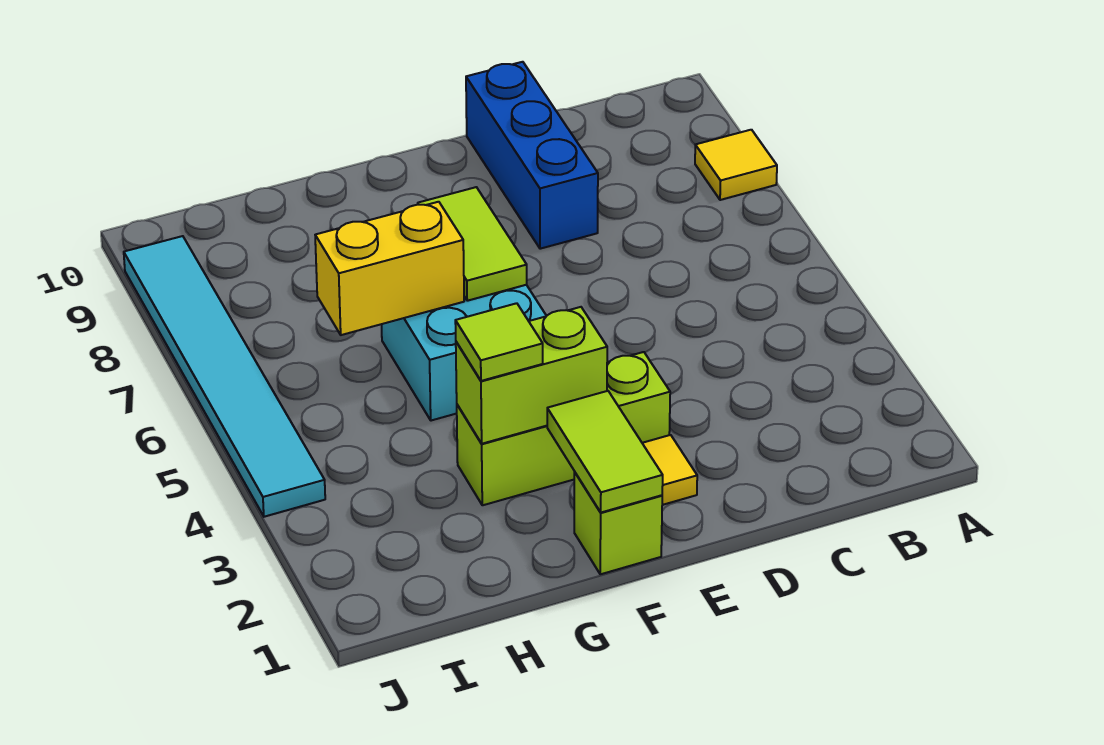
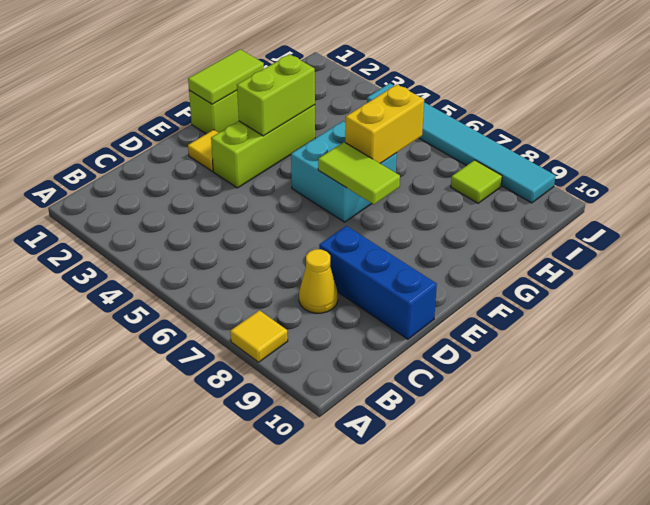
none -> yellow cone C8 level 1
lime tile F1:F2 level 2 -> lime tile F1:G1 level 2
lime tile G3 level 3 -> lime tile I8 level 1

